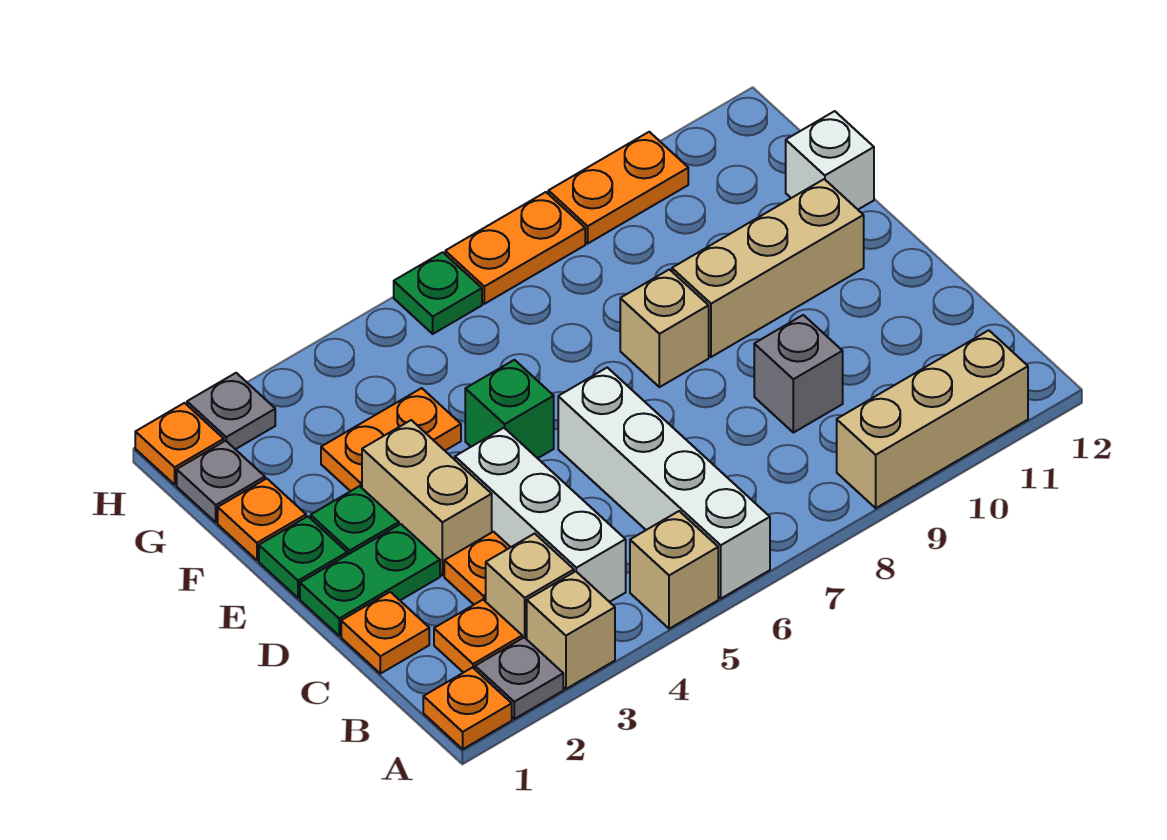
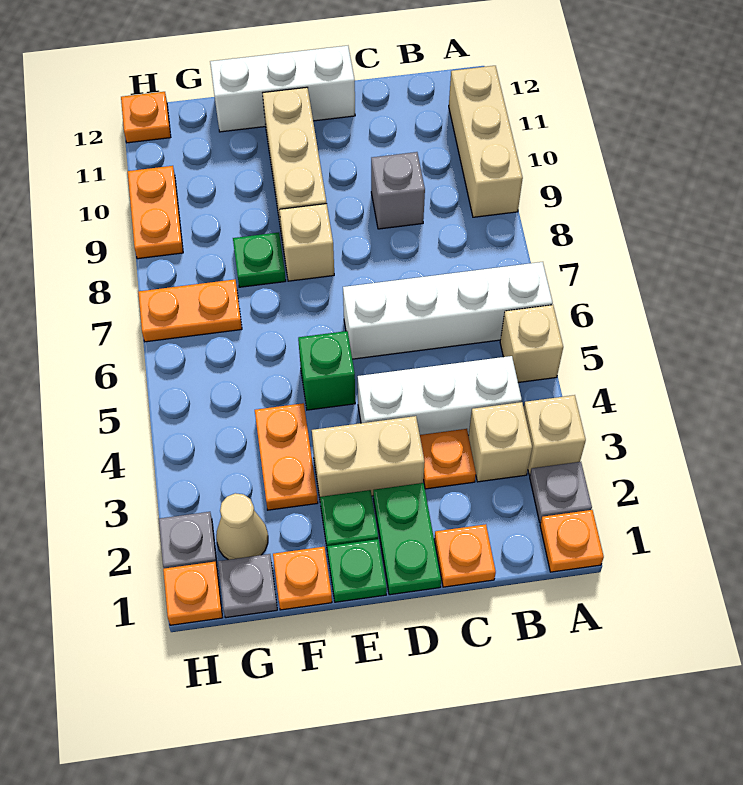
orange plate B2 level 1 -> orange plate H12 level 1
white brick F12 level 1 -> white brick D12:F12 level 1
none -> tan cone G2 level 1
green plate H6 level 1 -> green plate F8 level 1
orange plate H7:H8 level 1 -> orange plate G7:H7 level 1

